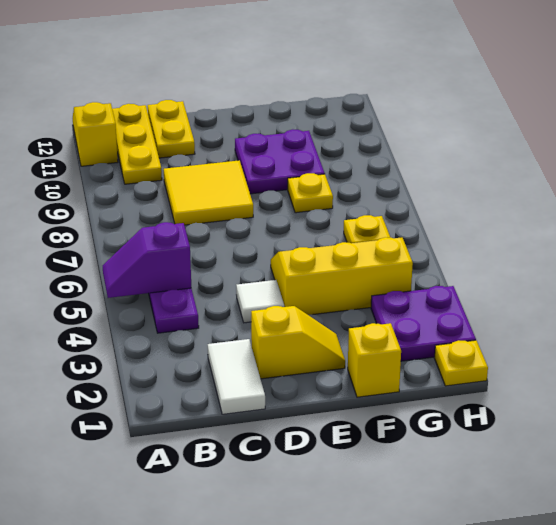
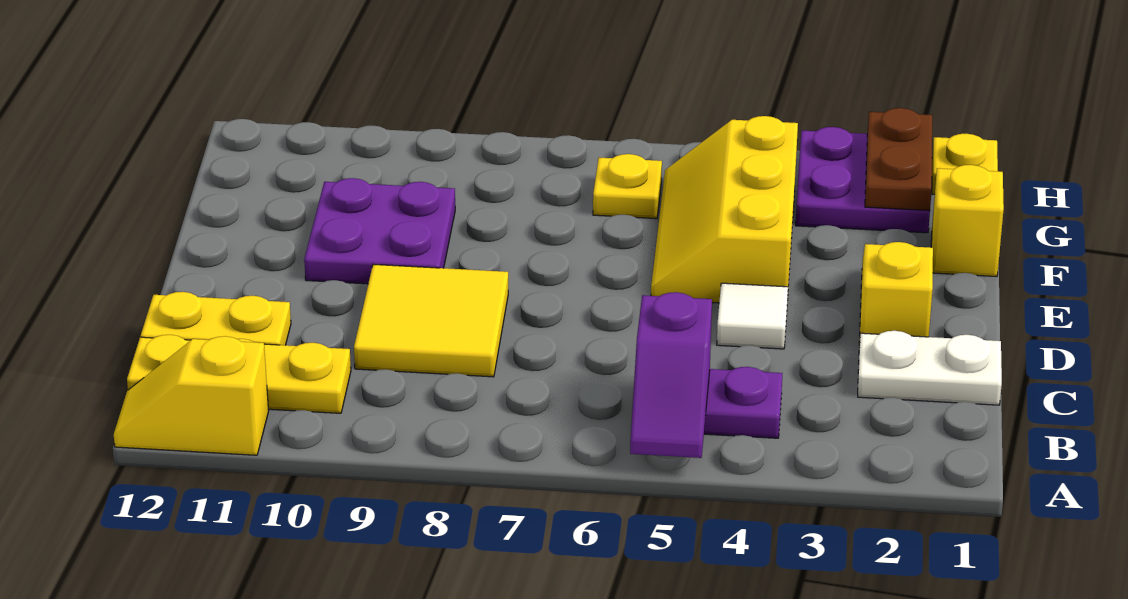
white tile C1:C2 level 1 -> white plate C1:C2 level 1
yellow plate F8 level 1 -> none
none -> brown plate G2:H2 level 2

